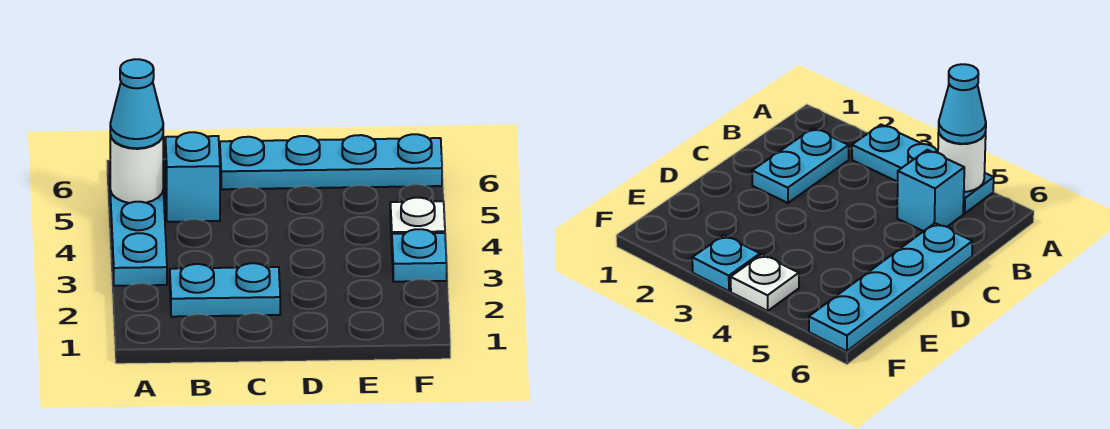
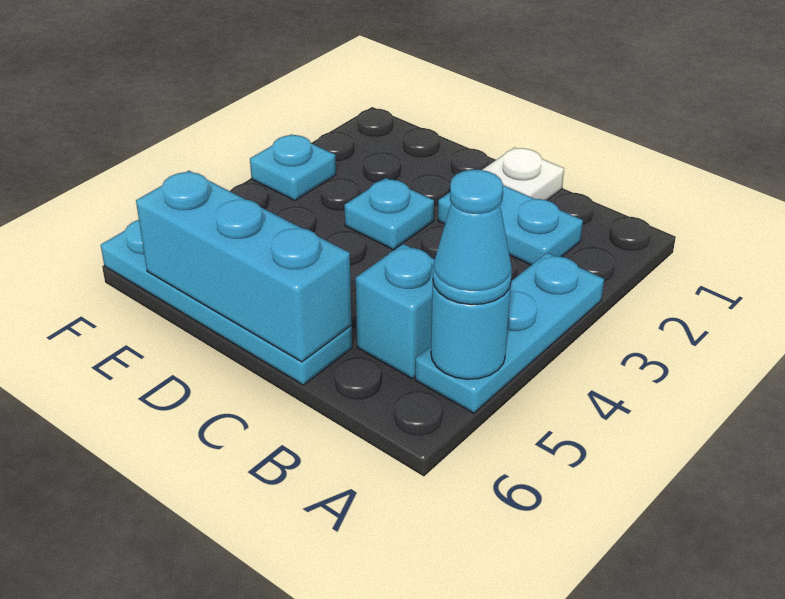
white round brick A5 level 2 -> cyan round brick A5 level 2
none -> cyan brick C6:E6 level 2
none -> cyan plate D3 level 1
white plate F4 level 1 -> white plate C1 level 1

